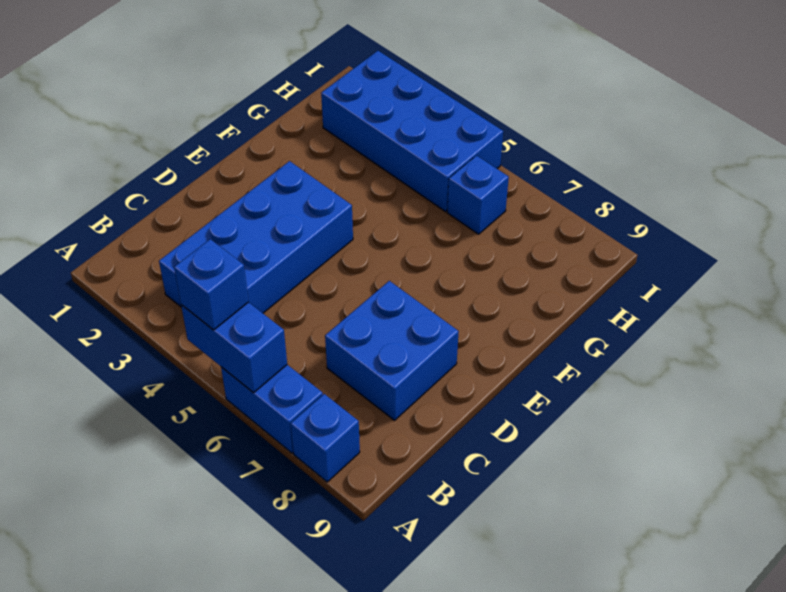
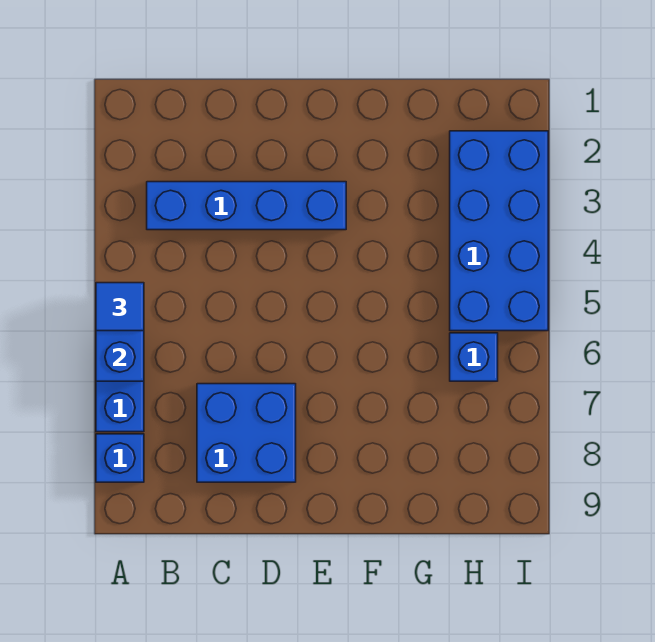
blue brick A5 level 3 -> blue tile A5 level 3
blue brick B3:E4 level 1 -> blue brick B3:E3 level 1

